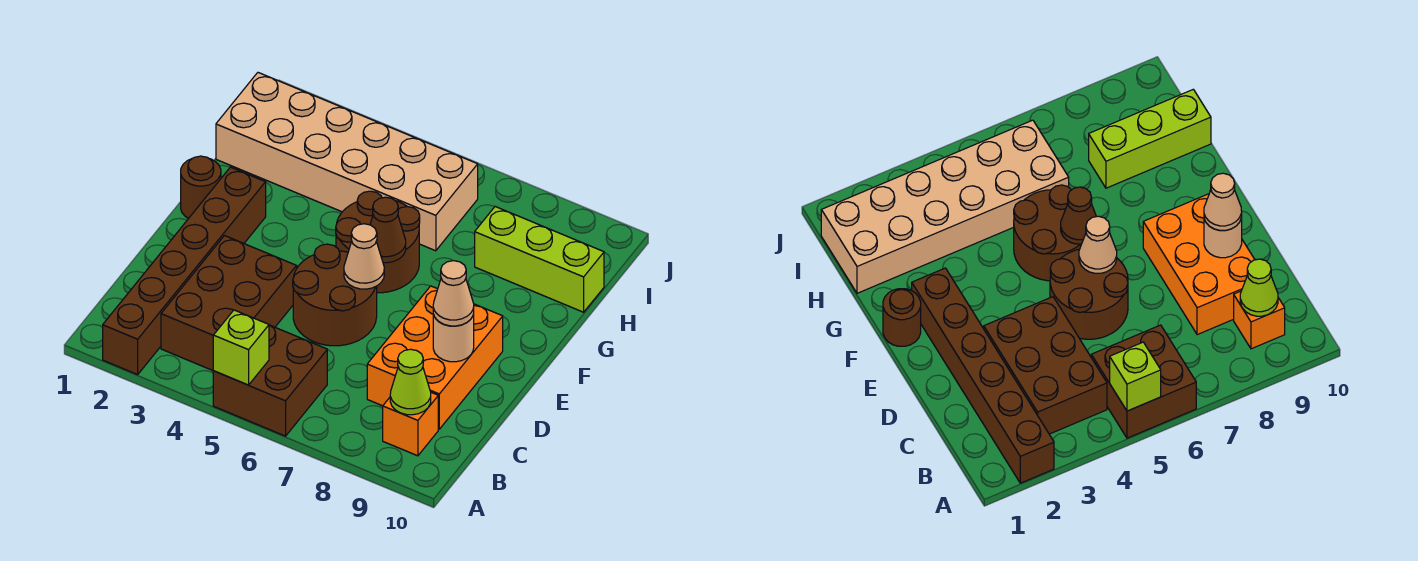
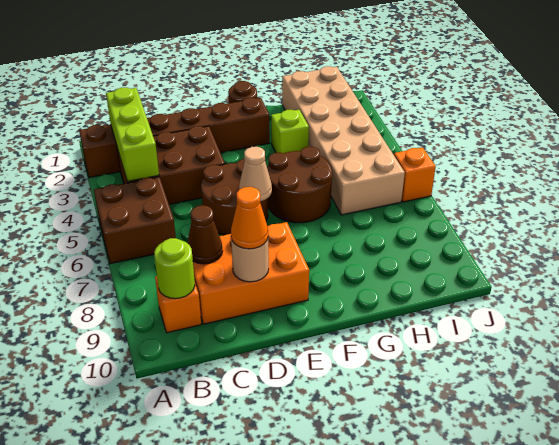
lime brick A5 level 2 -> lime brick G3 level 1
lime cone B9 level 2 -> lime round brick B9 level 2
tan cone D9 level 3 -> orange cone D9 level 3
brown cone F6 level 2 -> brown cone C8 level 2
lime brick H8:H10 level 1 -> lime brick B2:B4 level 2
none -> orange brick J6 level 1

